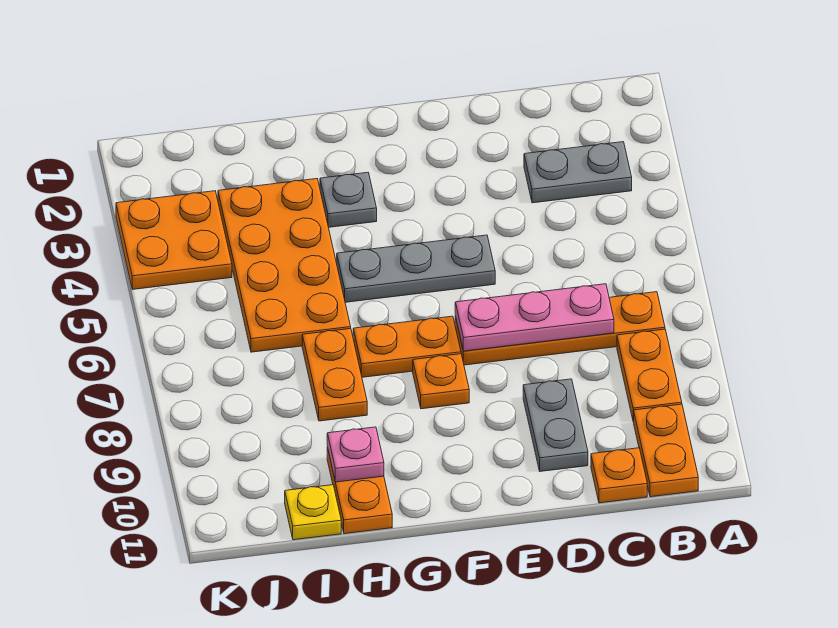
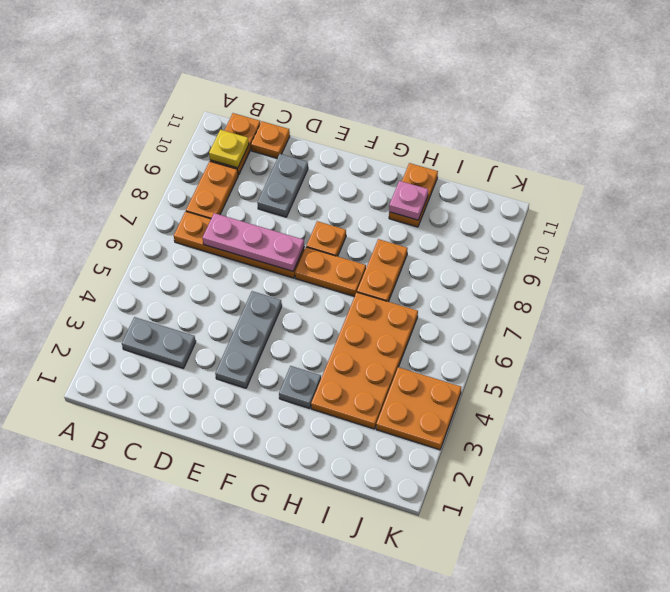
grey plate E5:G5 level 1 -> grey plate E3:E5 level 1
yellow plate I11 level 1 -> yellow plate B10 level 2

